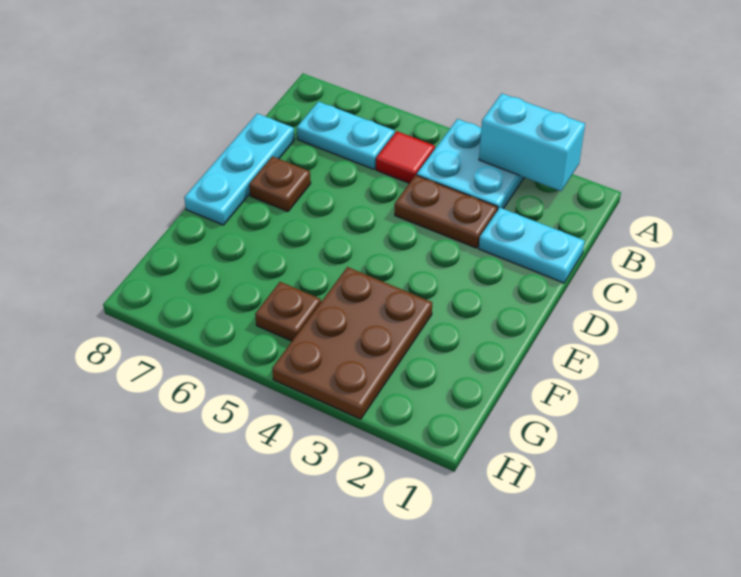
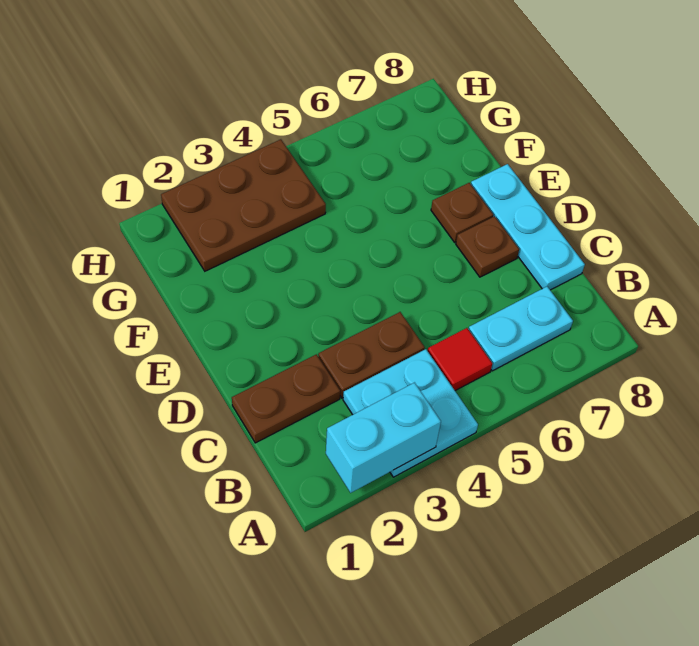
cyan plate C1:C2 level 1 -> brown plate C1:C2 level 1
brown plate F3:H4 level 1 -> brown plate G2:H4 level 1
brown plate G5 level 1 -> brown plate E7 level 1

